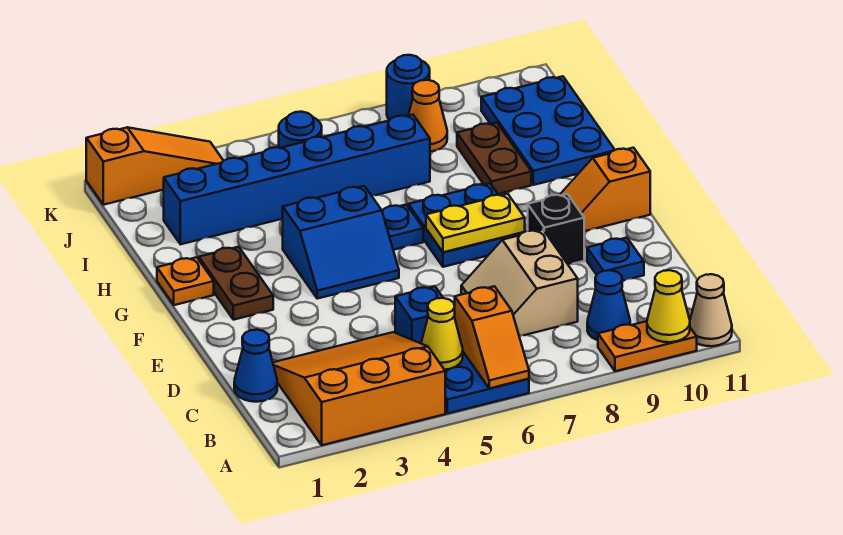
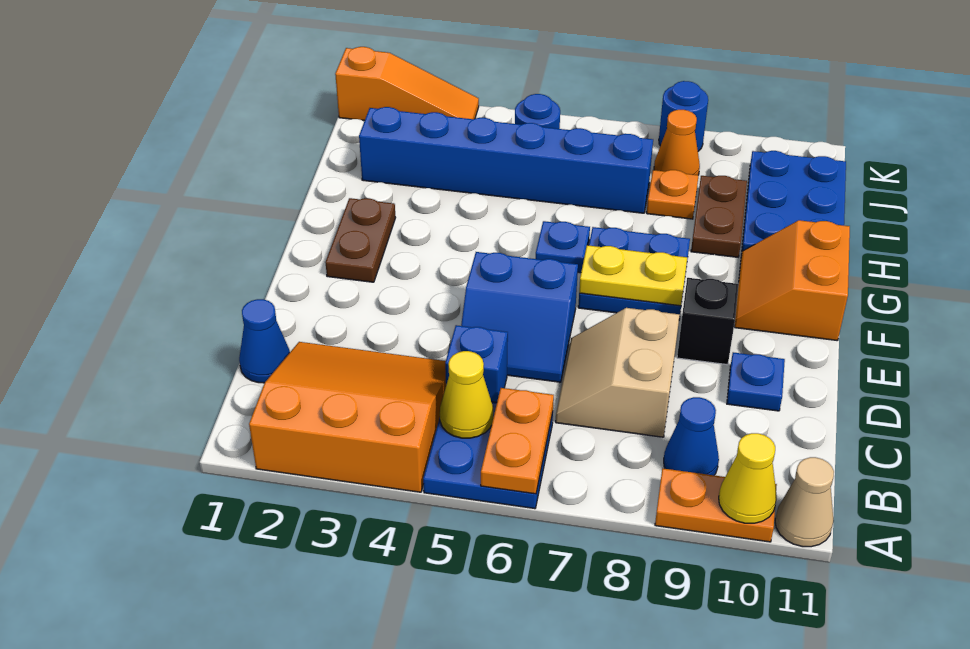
orange slope A6:B6 level 2 top B -> orange plate A6:B6 level 2
blue slope F4:G5 level 1 top G -> blue slope D5:E6 level 1 top E
orange slope F10:F11 level 1 top 11 -> orange slope F10:G11 level 1 top 11
orange plate G1 level 1 -> orange plate I8 level 1

